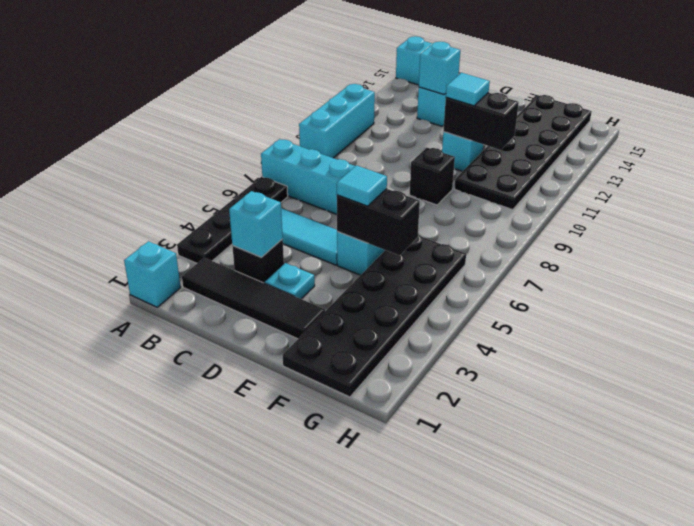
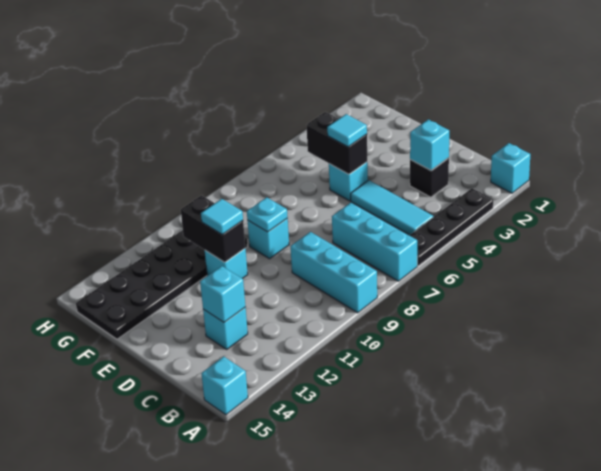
cyan brick A9:A11 level 1 -> cyan brick A9:C9 level 1
black tile B2:E2 level 1 -> none
cyan plate D3 level 1 -> cyan plate E9 level 2
black brick E9 level 1 -> cyan brick E9 level 1
black plate F1:G6 level 1 -> none

